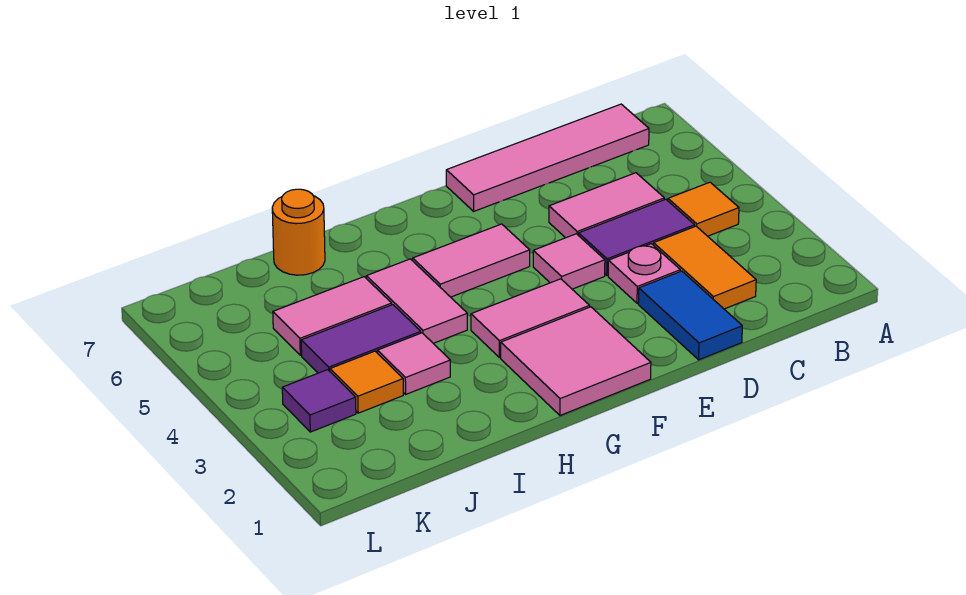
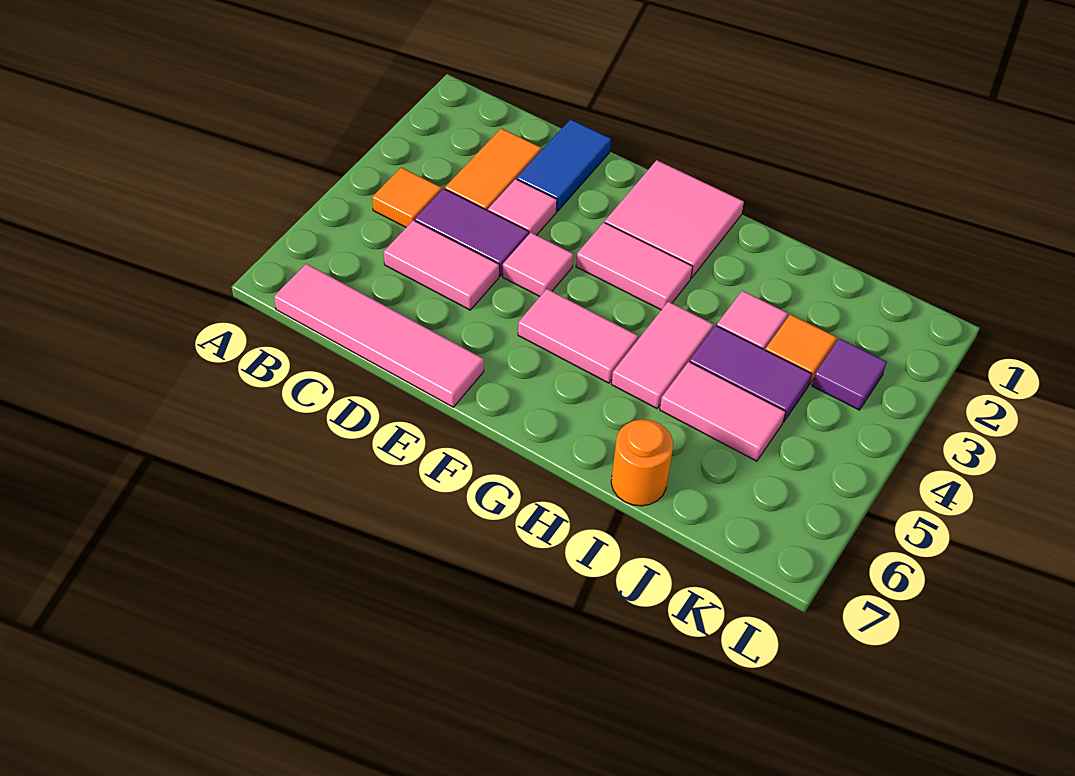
pink plate D3 level 1 -> pink tile D3 level 1

